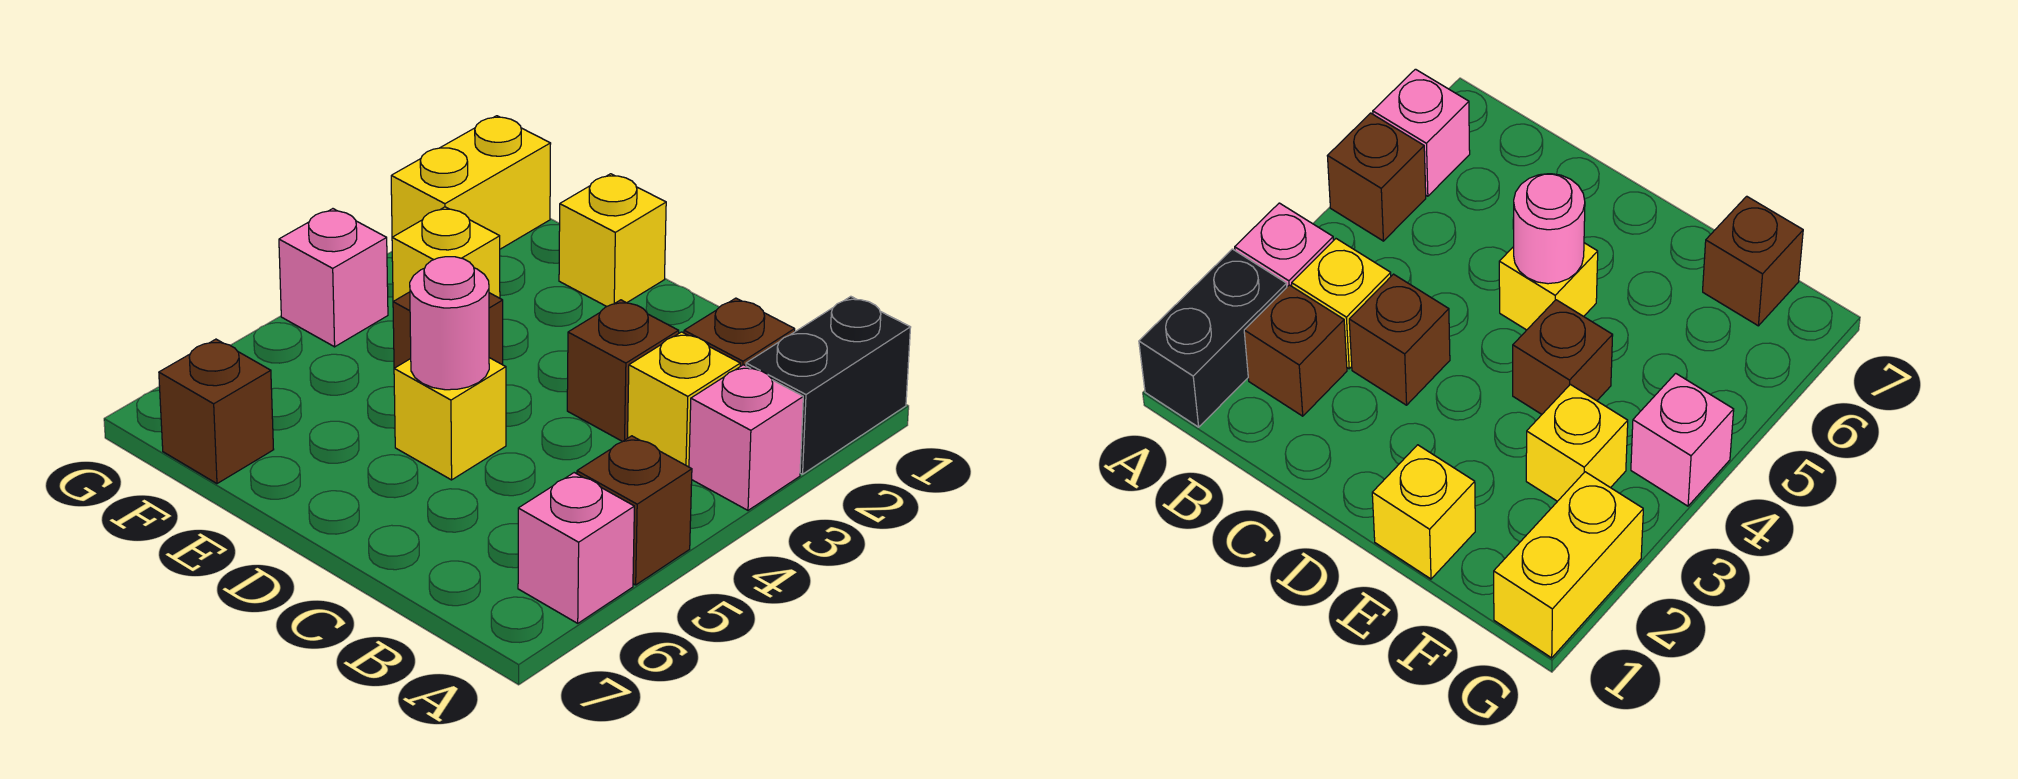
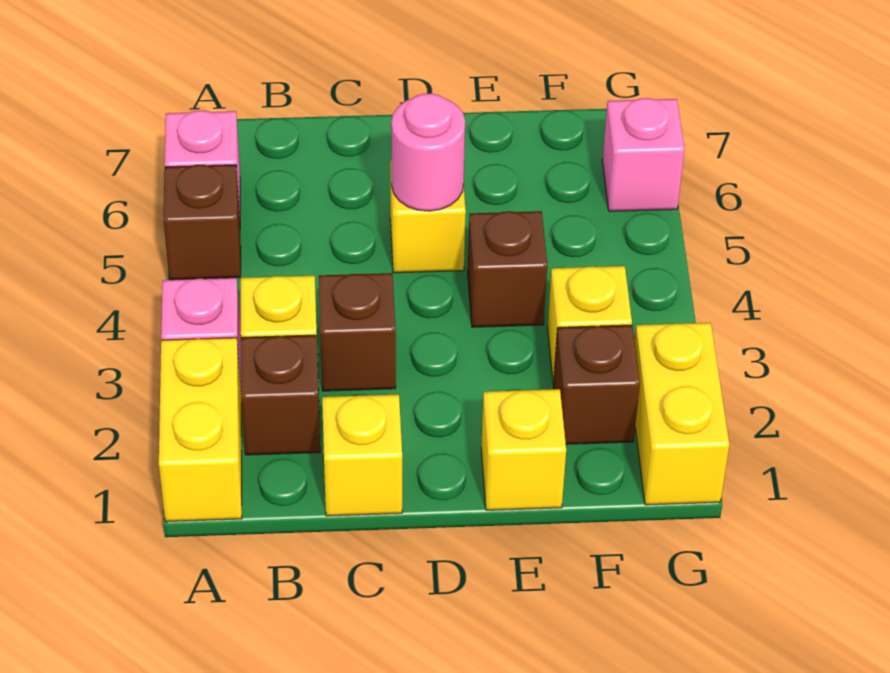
black brick A1:A2 level 1 -> yellow brick A1:A2 level 1
none -> yellow brick C1 level 1
brown brick F7 level 1 -> brown brick F2 level 1
pink brick G4 level 1 -> pink brick G6 level 1

